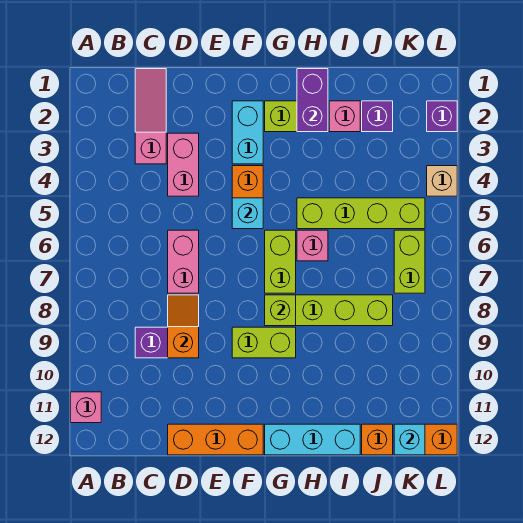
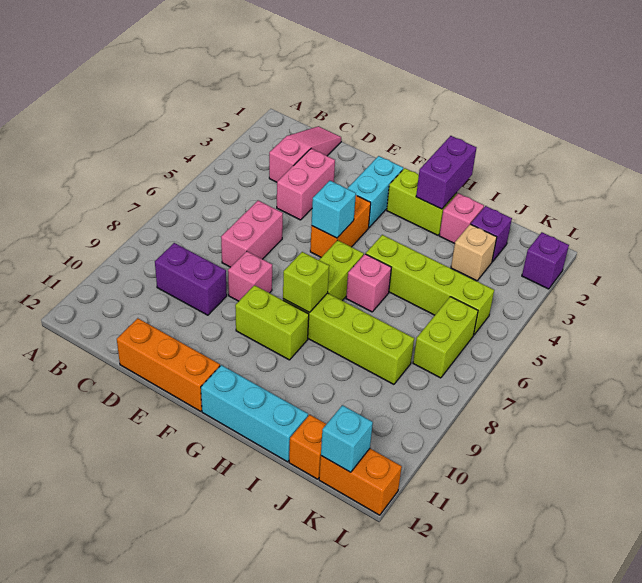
pink brick A11 level 1 -> pink brick E8 level 1
orange slope D8:D9 level 2 top 9 -> none
tan brick L4 level 1 -> tan brick J3 level 1

